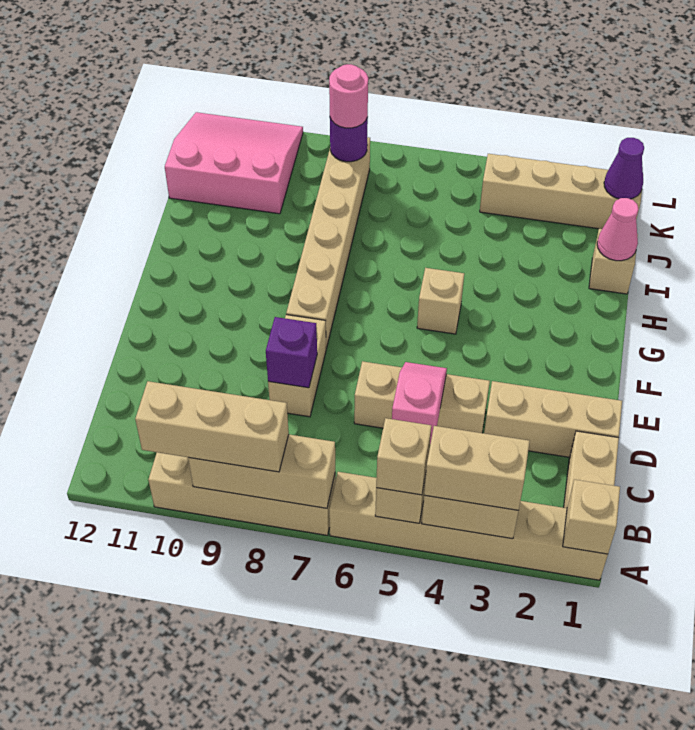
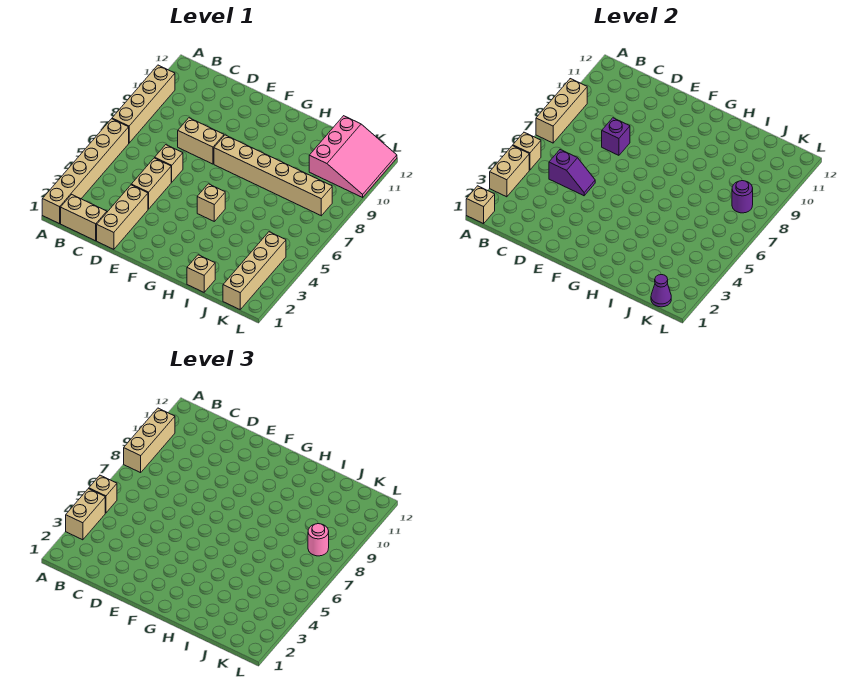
pink slope C5:D5 level 2 top C -> purple slope C5:D5 level 2 top C
pink cone I1 level 2 -> none

